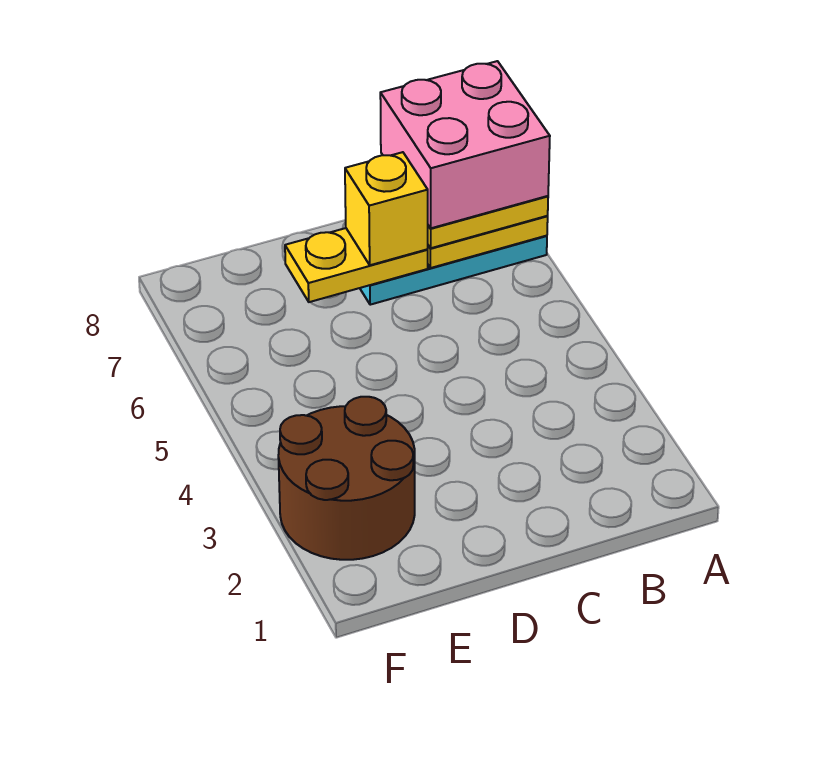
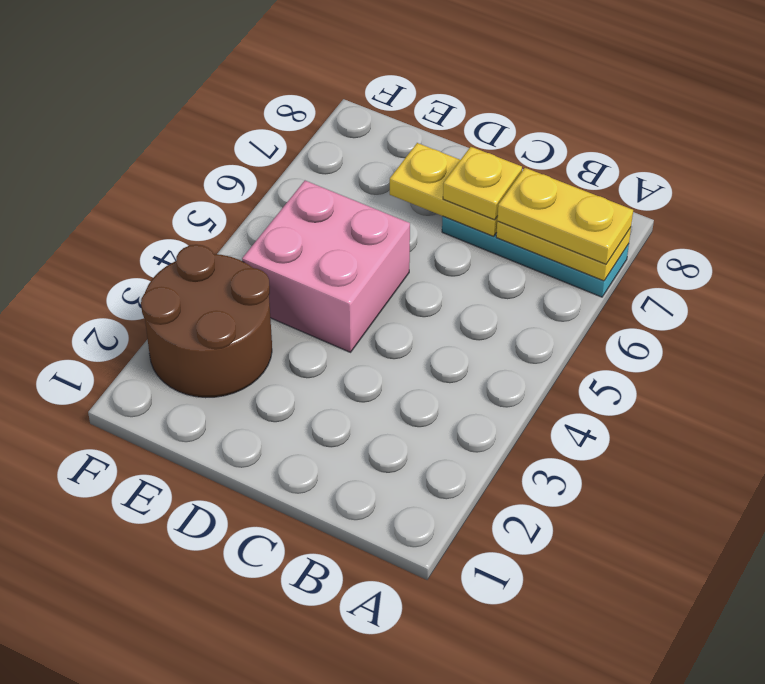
pink brick A7:B8 level 4 -> pink brick D4:E5 level 1
yellow brick C7 level 3 -> yellow plate C7 level 3

